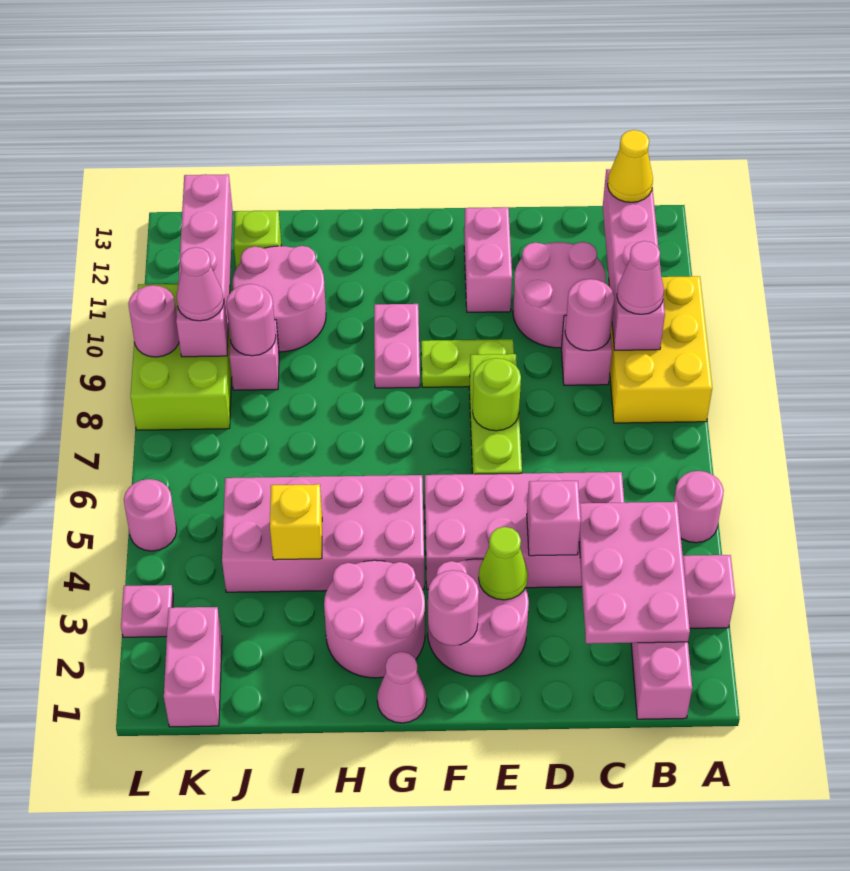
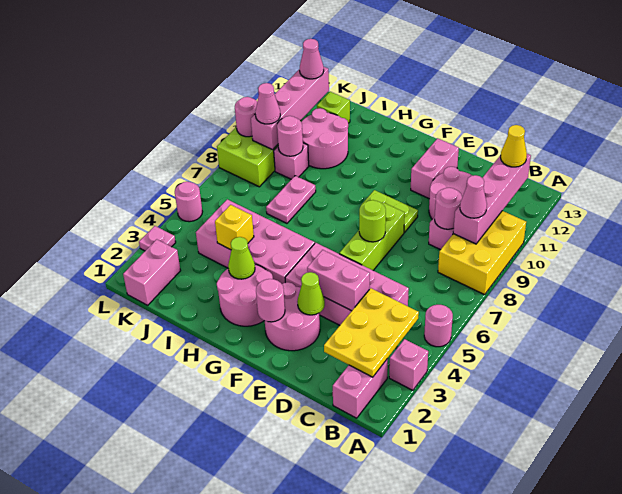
pink plate B2:C4 level 2 -> yellow plate B2:C4 level 2
pink brick D4 level 2 -> pink brick D4:E4 level 2
pink cone G1 level 1 -> pink cone K12 level 3
pink plate G9:G10 level 1 -> pink plate I7:I8 level 1
none -> lime cone H3 level 2

